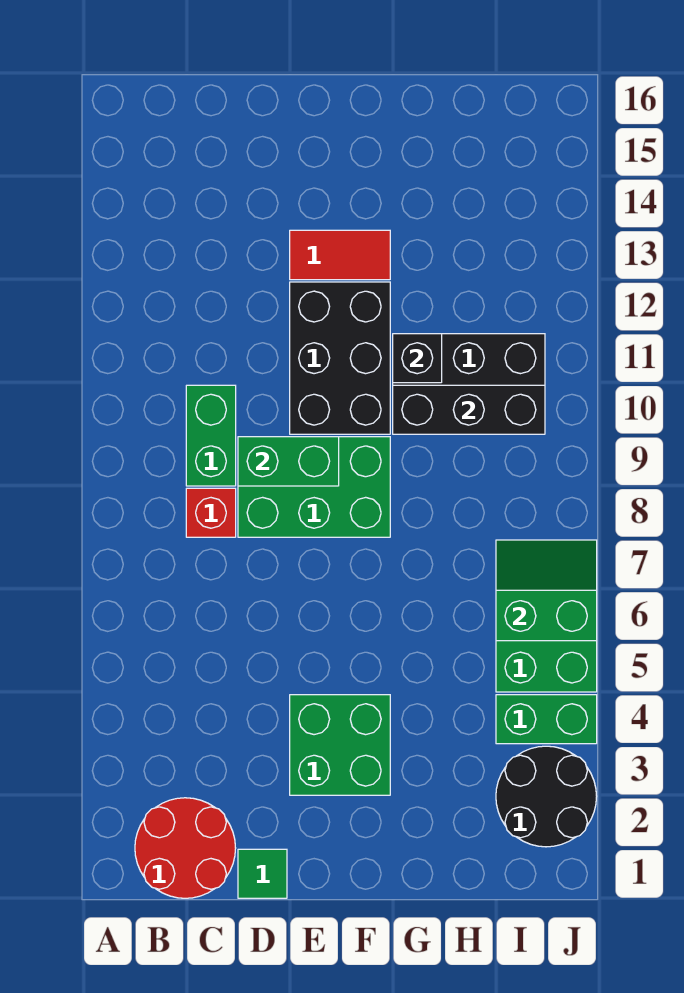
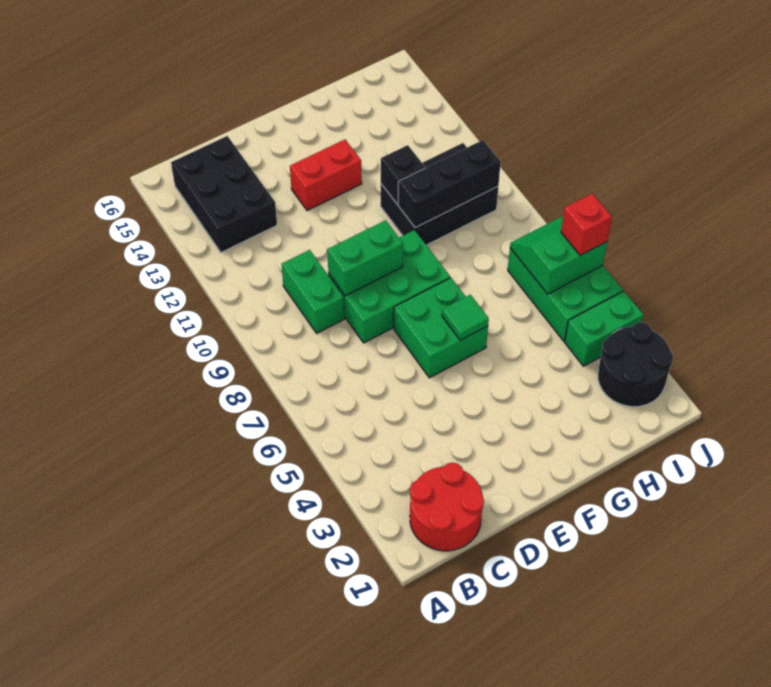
red brick C8 level 1 -> red brick J6 level 3
green tile D1 level 1 -> green tile F6 level 2
green brick E3:F4 level 1 -> green brick E6:F7 level 1
black brick E10:F12 level 1 -> black brick B13:C15 level 1
red tile E13:F13 level 1 -> red brick E13:F13 level 1

